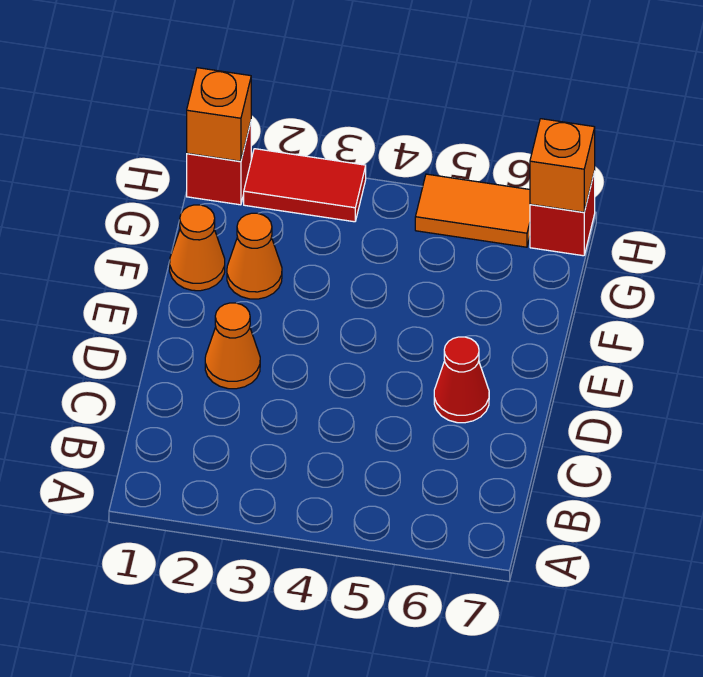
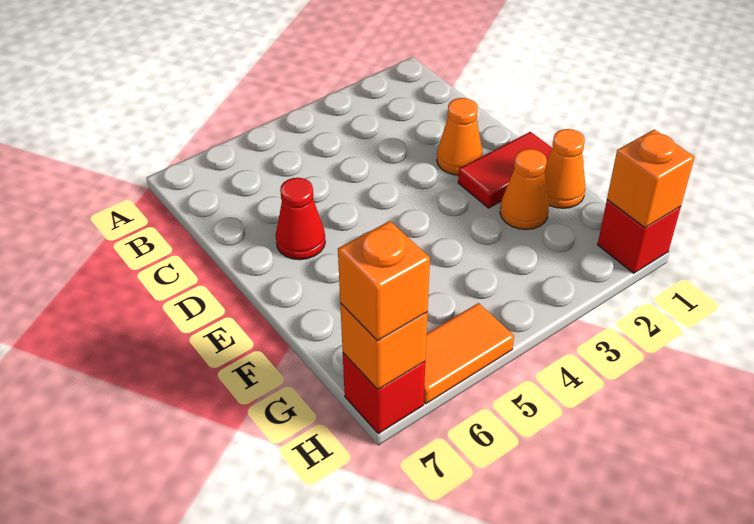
red tile H2:H3 level 1 -> red tile E1:E2 level 1
none -> orange brick H7 level 3

